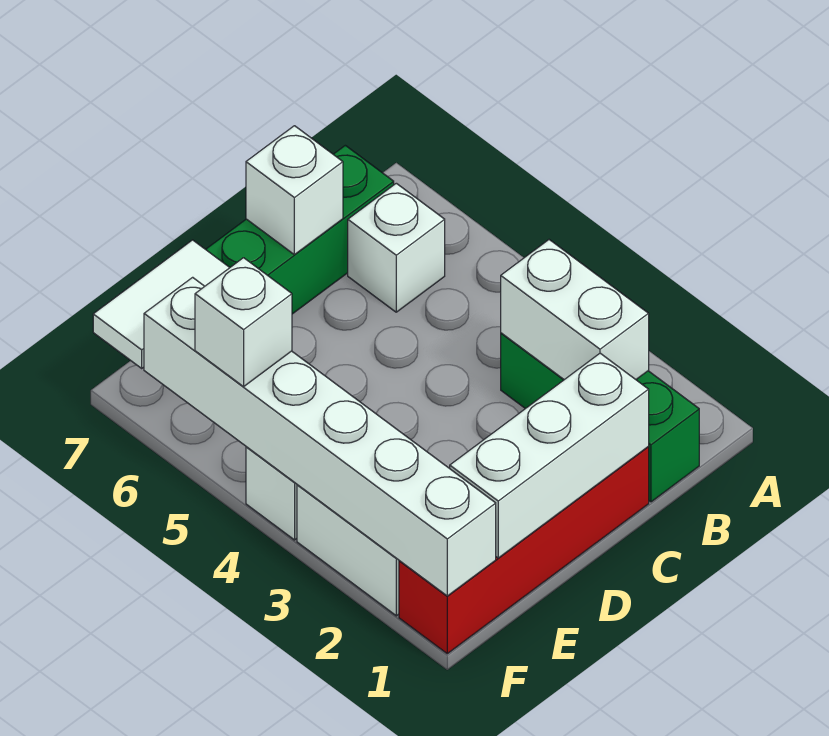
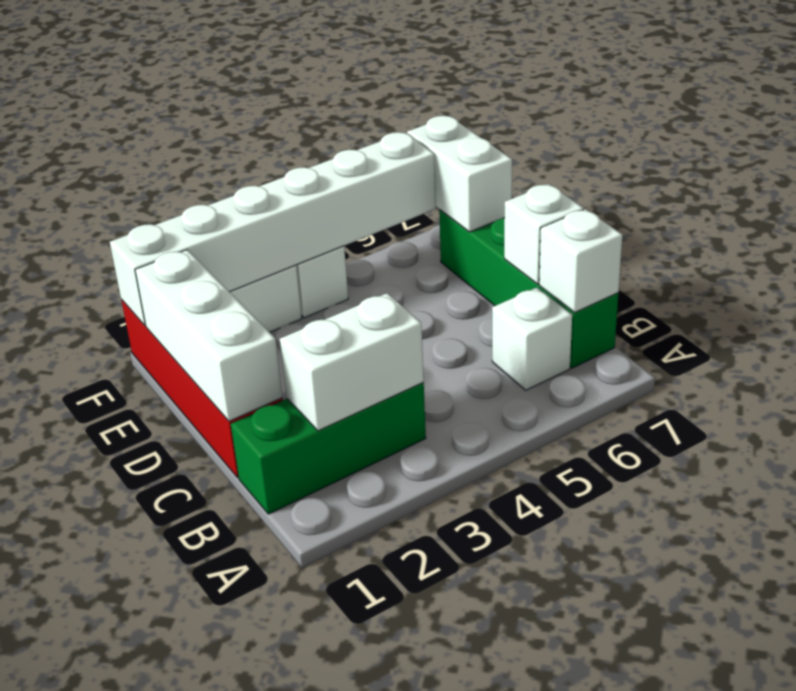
white tile E7:F7 level 2 -> white brick E7:F7 level 2
white brick F5 level 3 -> white brick B7 level 2

